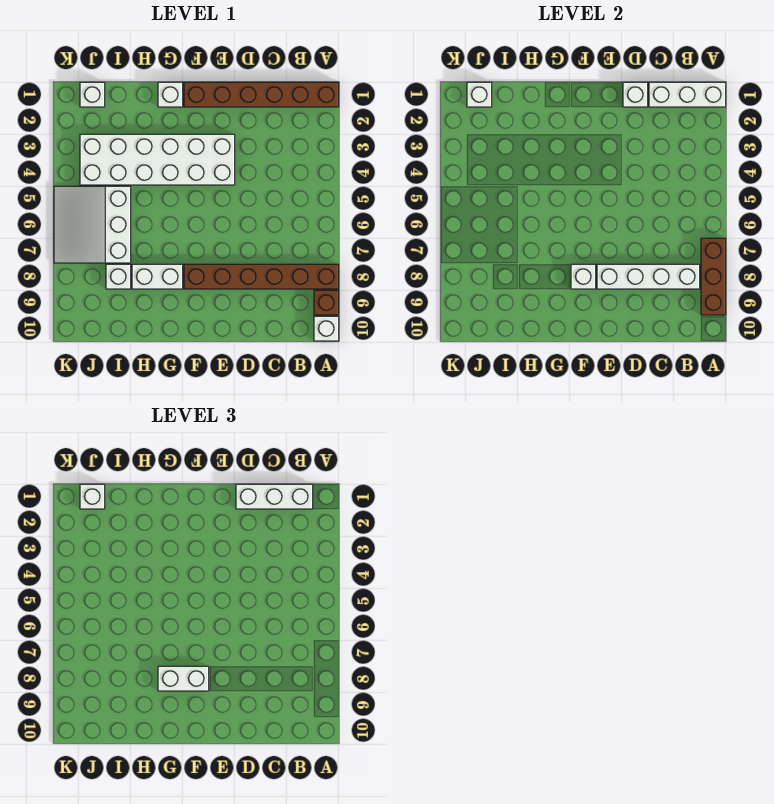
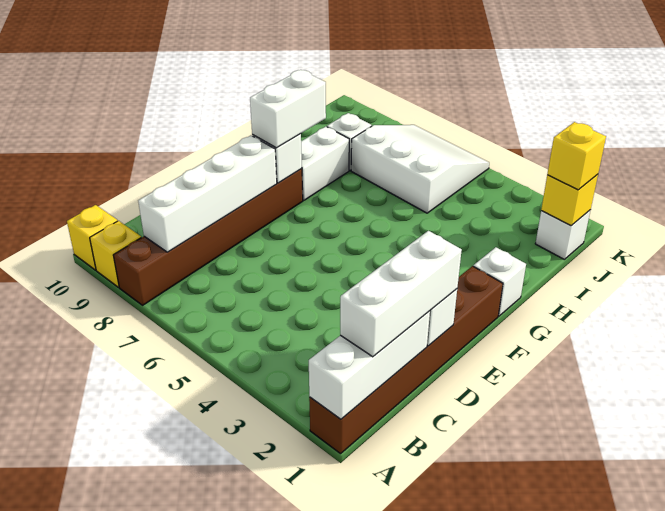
brown brick A7:A9 level 2 -> none
brown brick A9 level 1 -> yellow brick A9 level 1
white brick A10 level 1 -> yellow brick A10 level 1
white brick E3:J4 level 1 -> none
white brick J1 level 2 -> yellow brick J1 level 2
white brick J1 level 3 -> yellow brick J1 level 3

